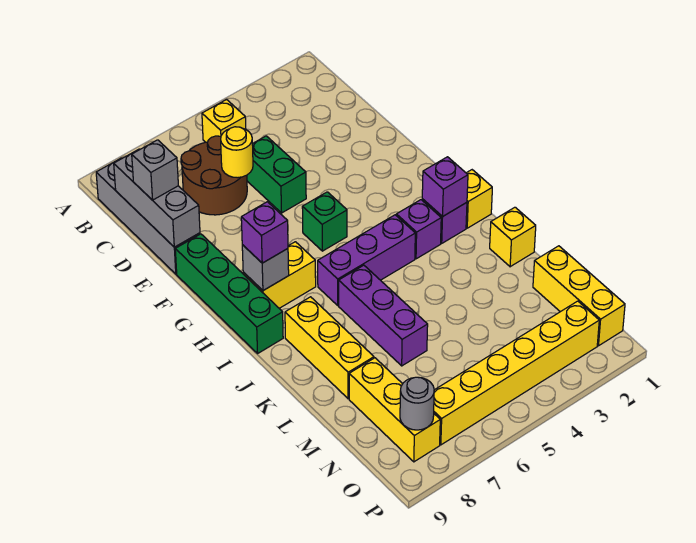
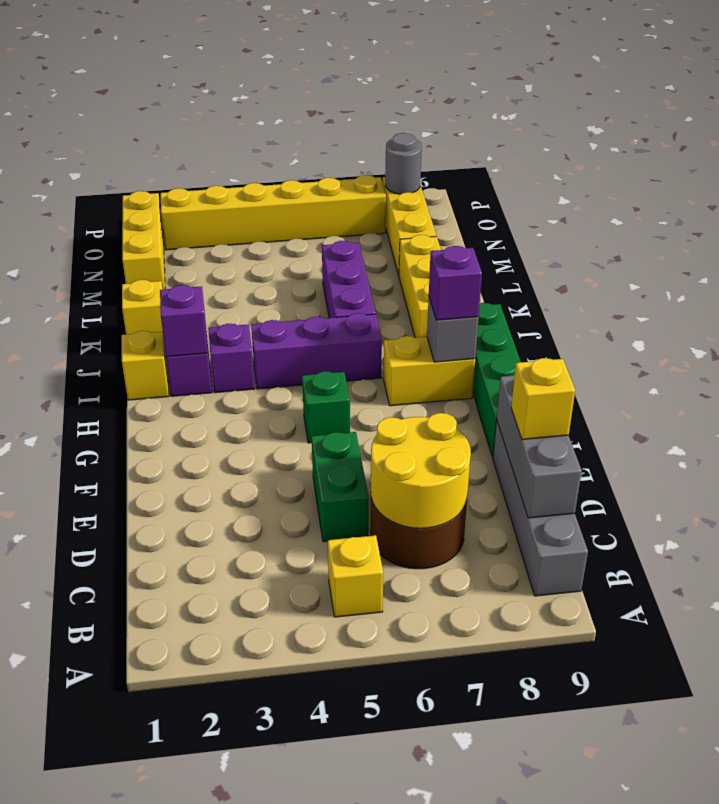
yellow round brick D6 level 2 -> yellow round brick C6:D7 level 2
grey brick D9 level 3 -> yellow brick D9 level 3

